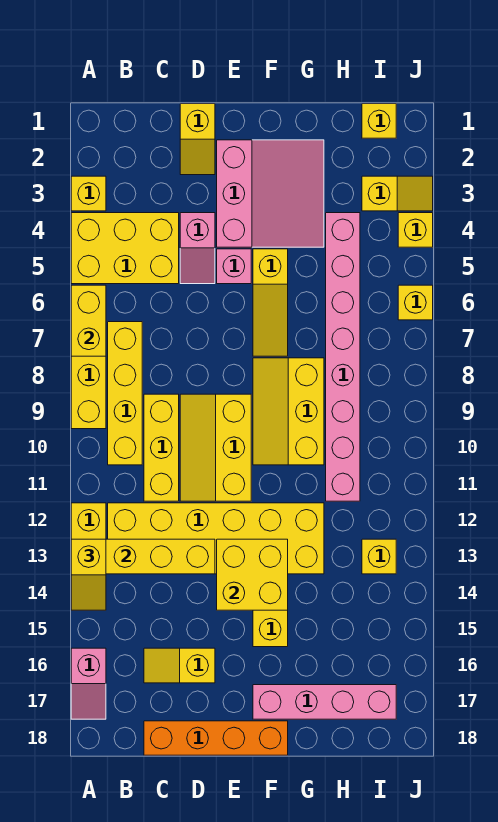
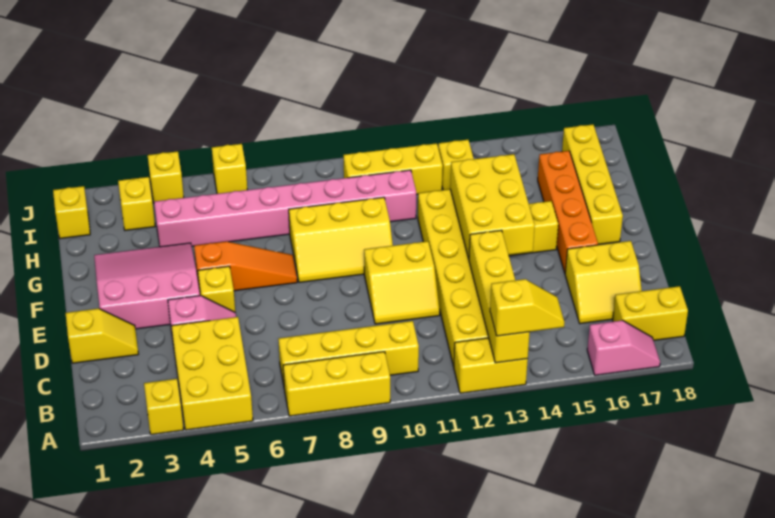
yellow brick A6:A7 level 2 -> yellow brick B17:B18 level 1
yellow brick C9:C11 level 1 -> yellow brick I10:I12 level 1
yellow slope C16:D16 level 1 top D -> yellow slope C16:D17 level 1 top D
orange brick C18:F18 level 1 -> orange brick E16:H16 level 1
yellow slope D9:E11 level 1 top E -> yellow slope D10:E11 level 1 top E
pink brick E5 level 1 -> yellow brick E5 level 1
yellow brick E13:F14 level 2 -> yellow brick E13:G14 level 2
yellow slope F5:F7 level 1 top 5 -> orange slope F5:F7 level 1 top 5
pink brick F17:I17 level 1 -> yellow brick F17:I17 level 1

